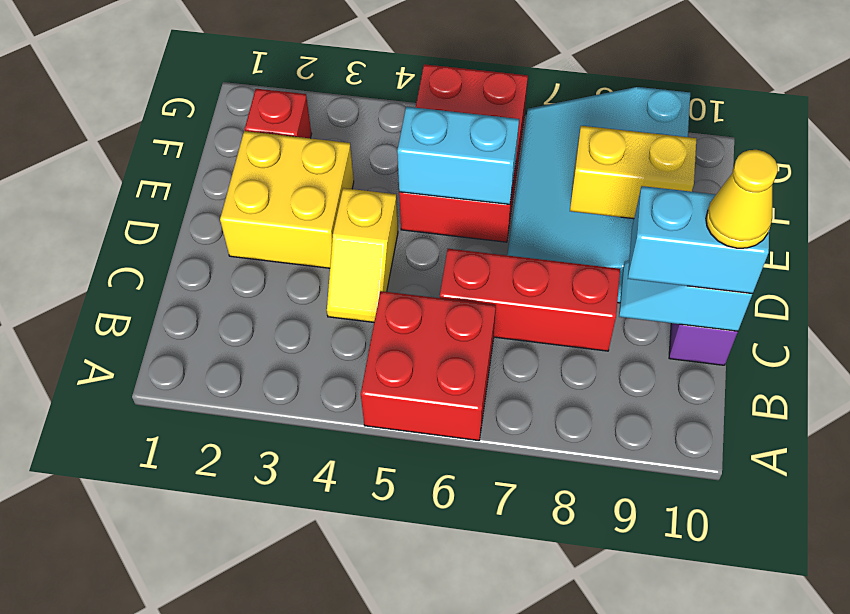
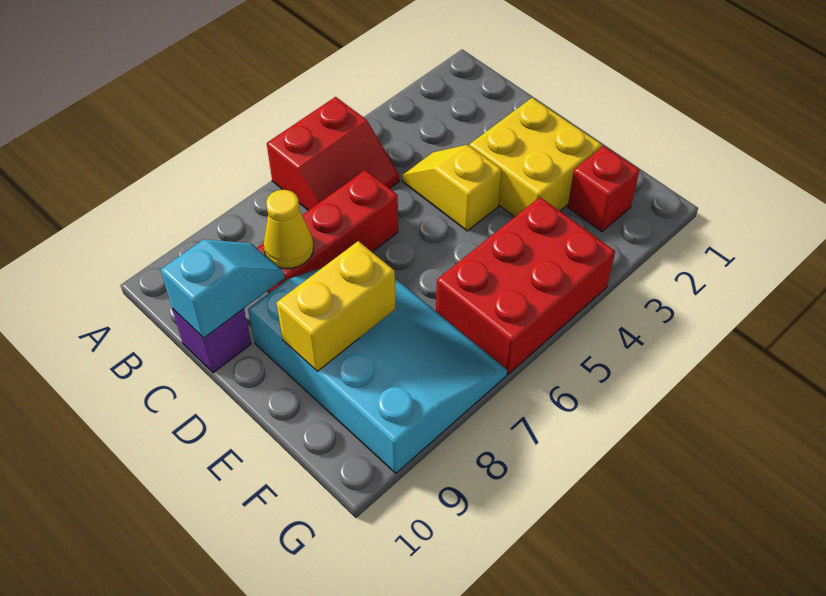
red brick A5:B6 level 1 -> red slope A5:B6 level 1 top A
cyan brick C9:C10 level 3 -> none
yellow cone C10 level 4 -> yellow cone C8 level 2
red brick E5:G6 level 1 -> red brick F4:G6 level 1
cyan brick E5:E6 level 2 -> none

